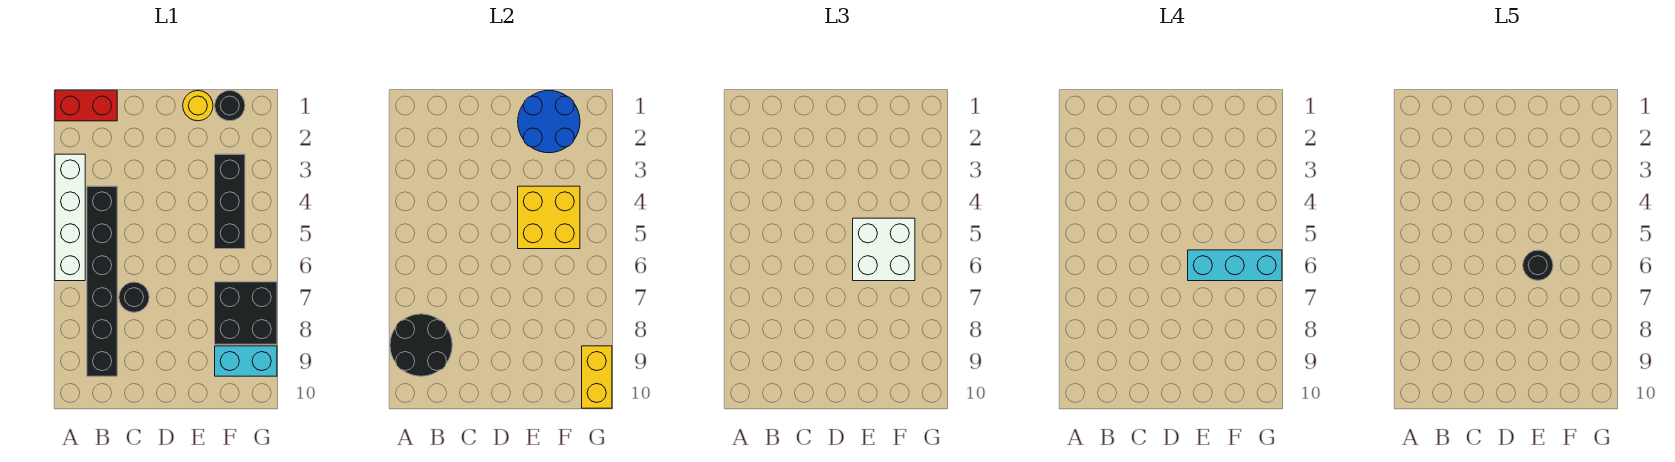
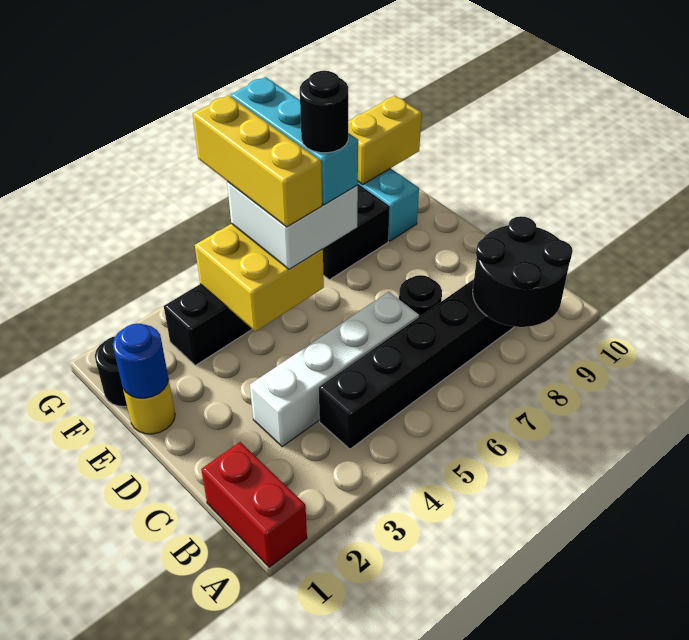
white brick A3:A6 level 1 -> white brick C3:C6 level 1
blue round brick E1:F2 level 2 -> blue round brick E1 level 2
none -> yellow brick E5:G5 level 4

